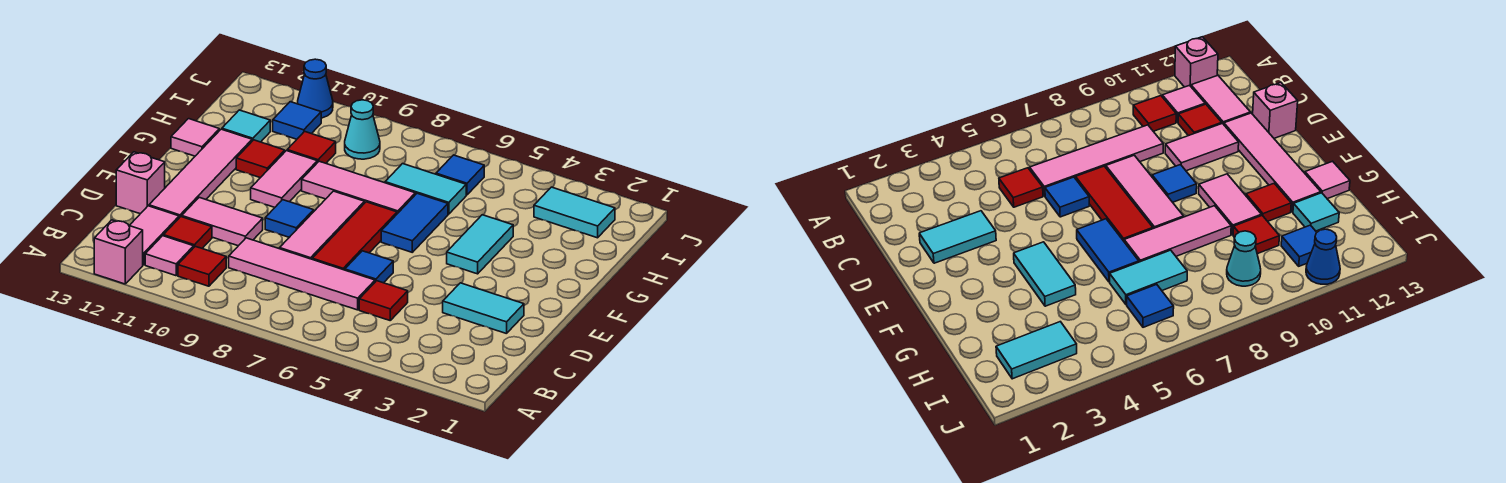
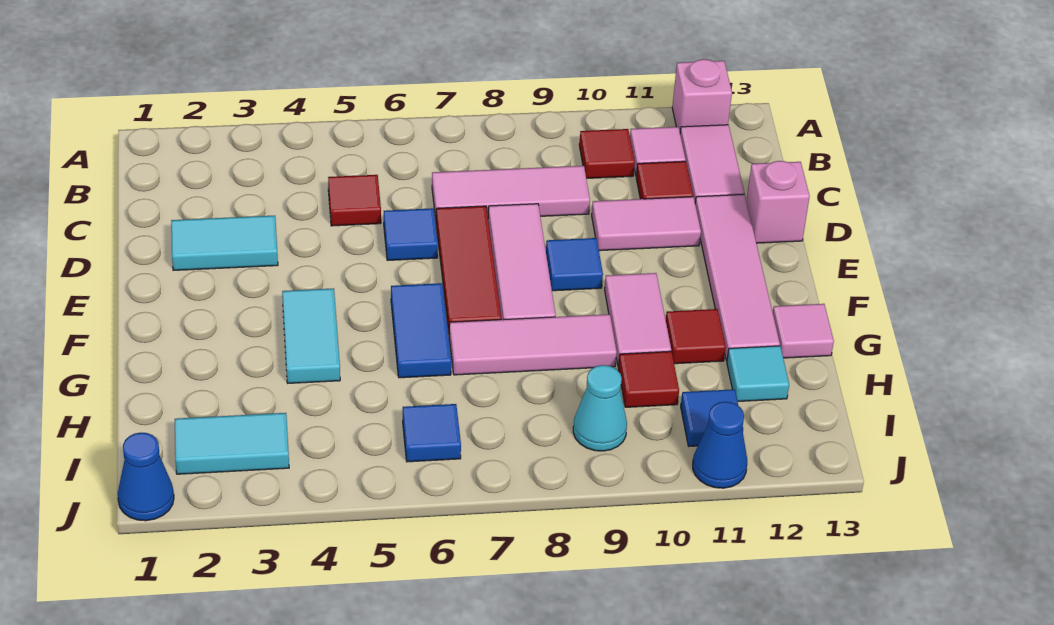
pink tile C6:C9 level 1 -> pink tile C7:C9 level 1
cyan tile H6:H7 level 1 -> none
none -> blue cone J1 level 1

